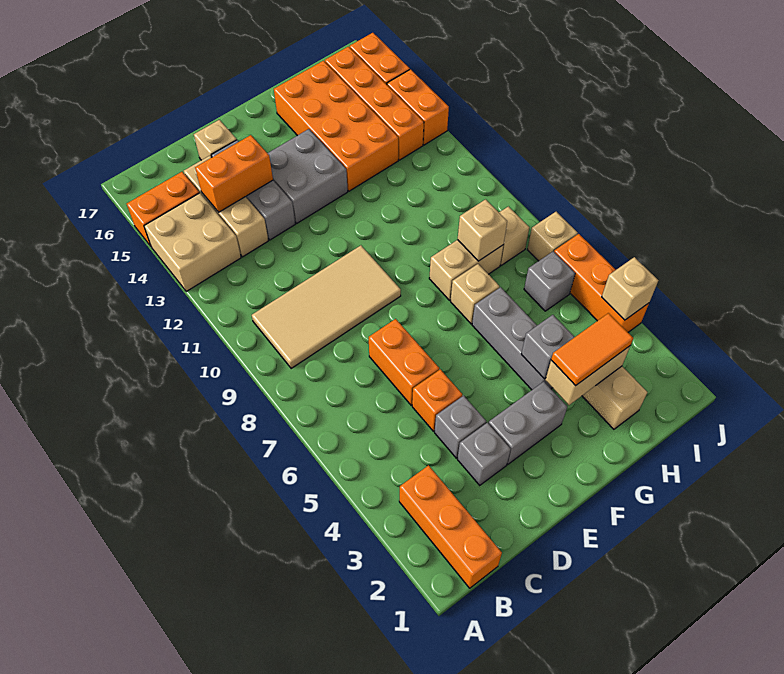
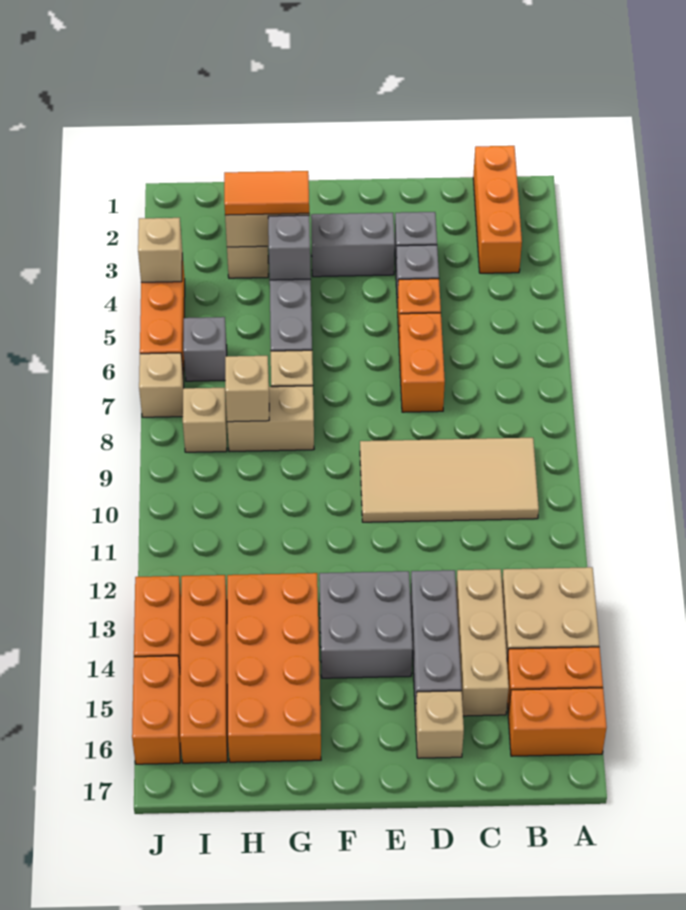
orange brick C14:D14 level 2 -> orange brick A16:B16 level 1

